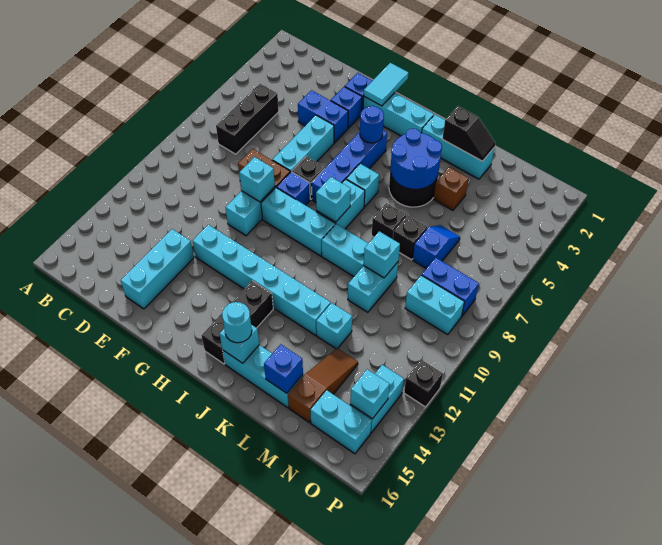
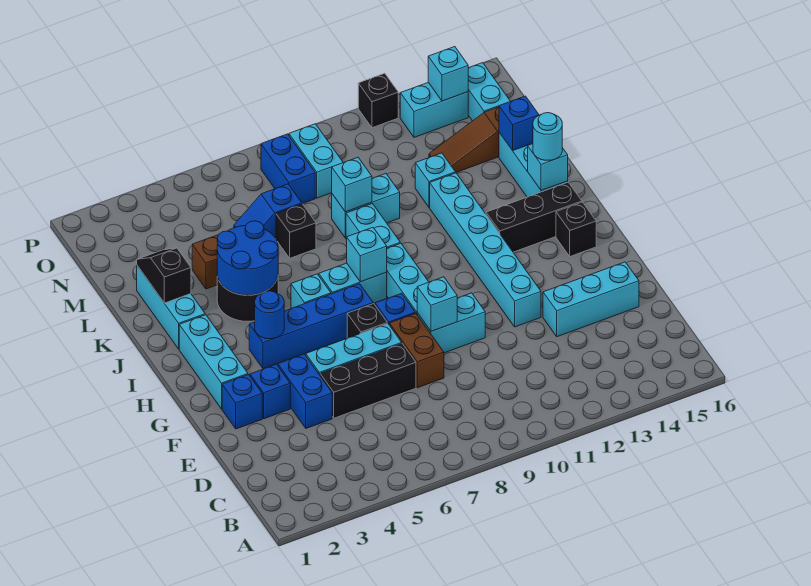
black brick C5:C7 level 1 -> black brick E5:E7 level 1
cyan tile G1:G2 level 2 -> none
black brick K7 level 1 -> black brick H15 level 1

